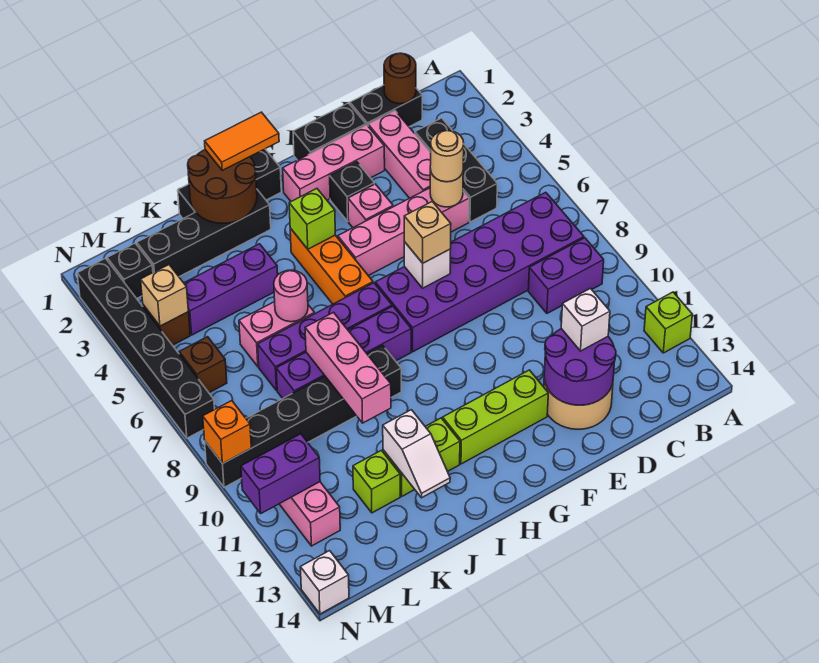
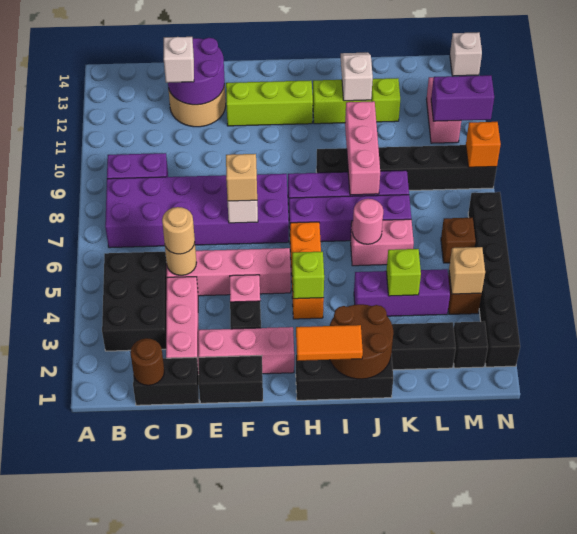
lime brick A12 level 1 -> lime brick K4 level 2
black brick C3:C5 level 1 -> black brick B3:C5 level 1

